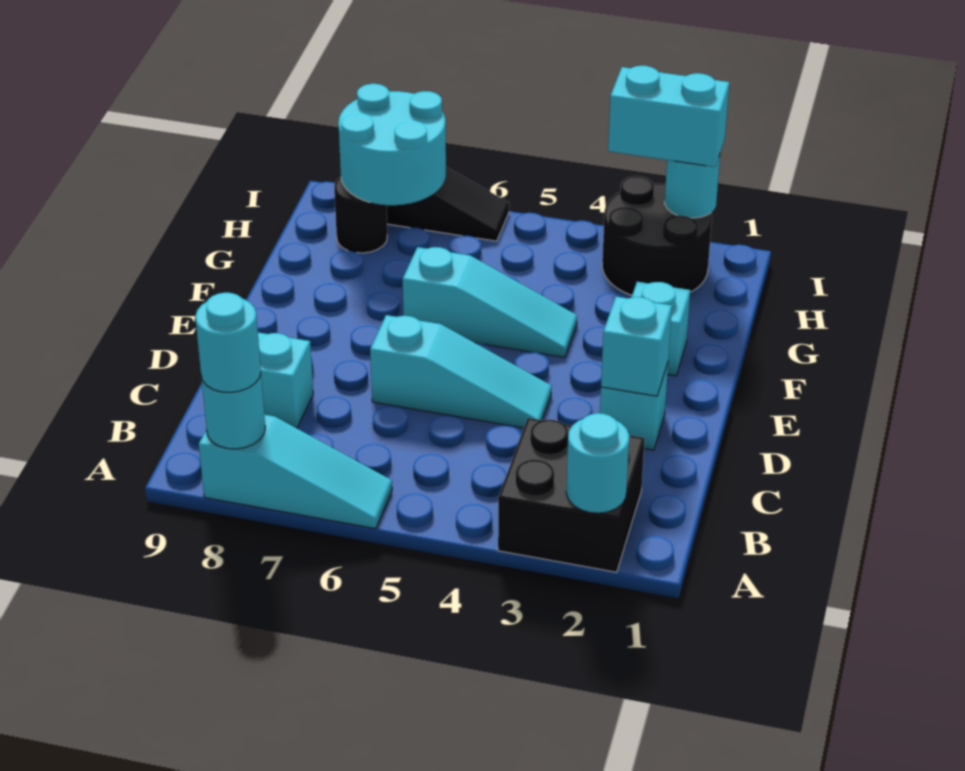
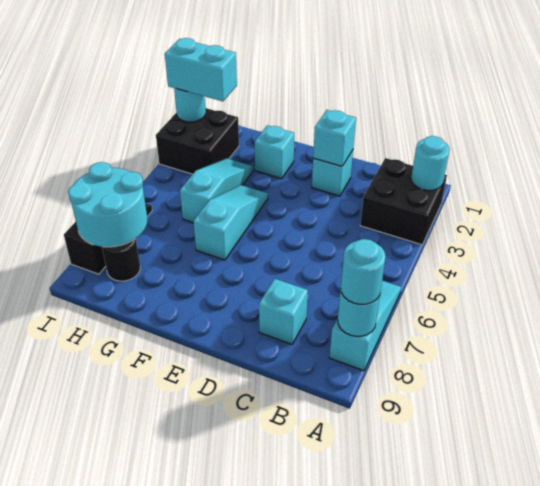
cyan slope D4:D6 level 1 top 6 -> cyan slope G3:G5 level 1 top 5
black round brick H2:I3 level 1 -> black brick H2:I3 level 1
cyan brick I2:I3 level 3 -> cyan brick H2:I2 level 3

